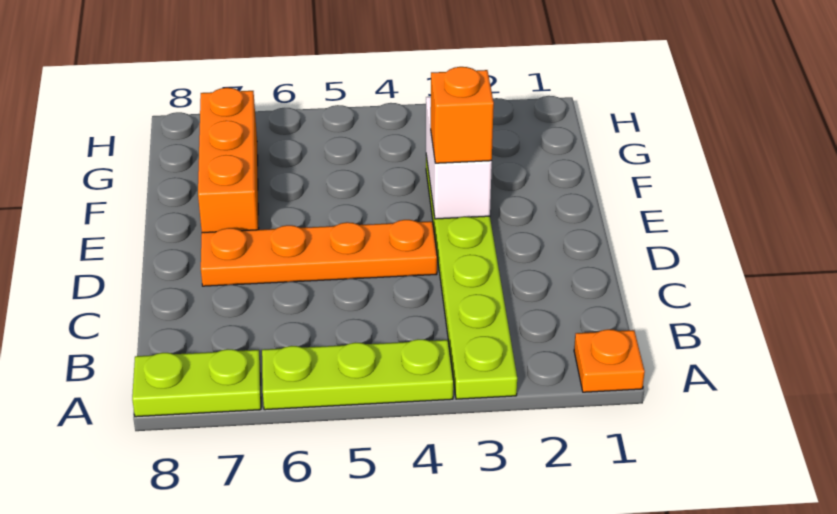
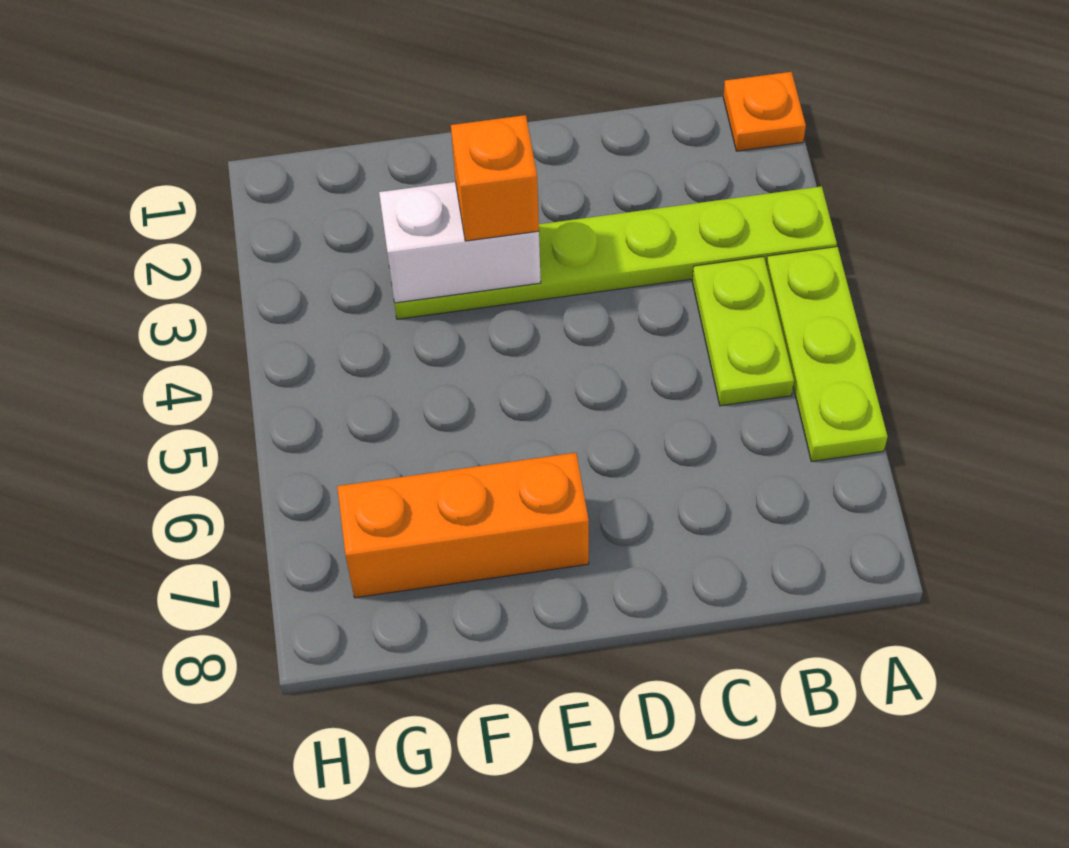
lime plate A7:A8 level 1 -> lime plate B4:B5 level 1
orange plate D4:D7 level 1 -> none

